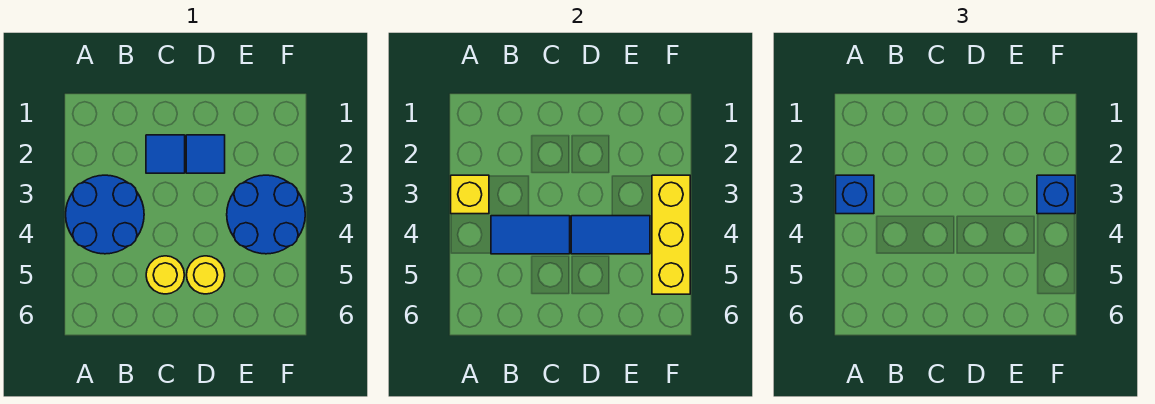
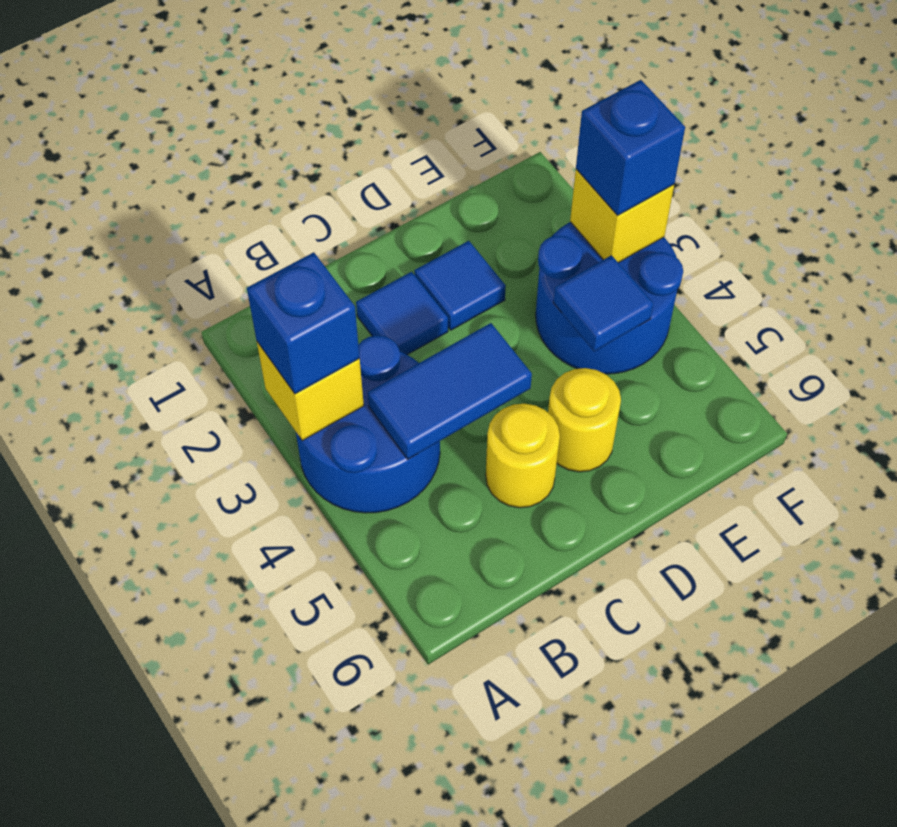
blue tile D4:E4 level 2 -> blue tile E4 level 2
yellow brick F3:F5 level 2 -> yellow brick F3 level 2

